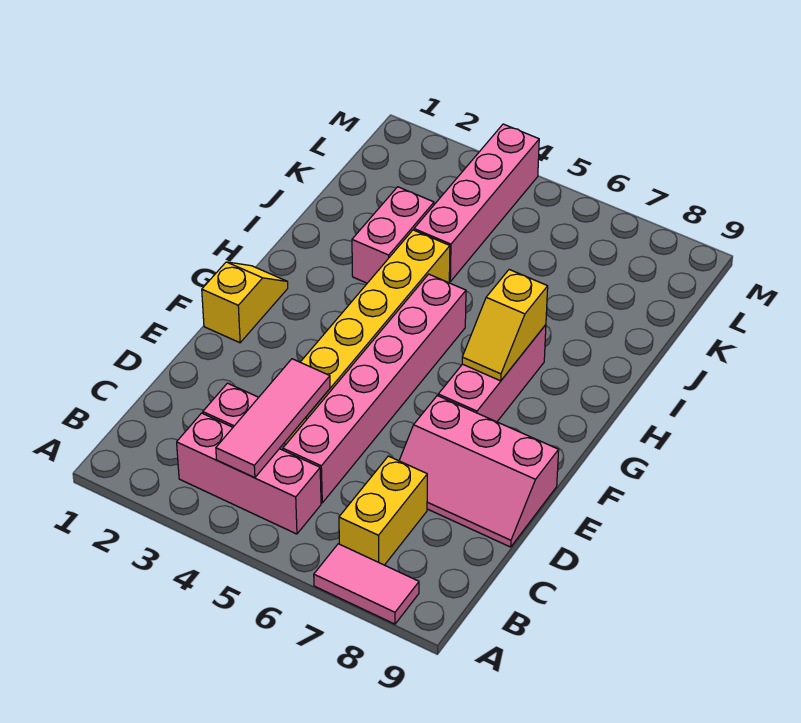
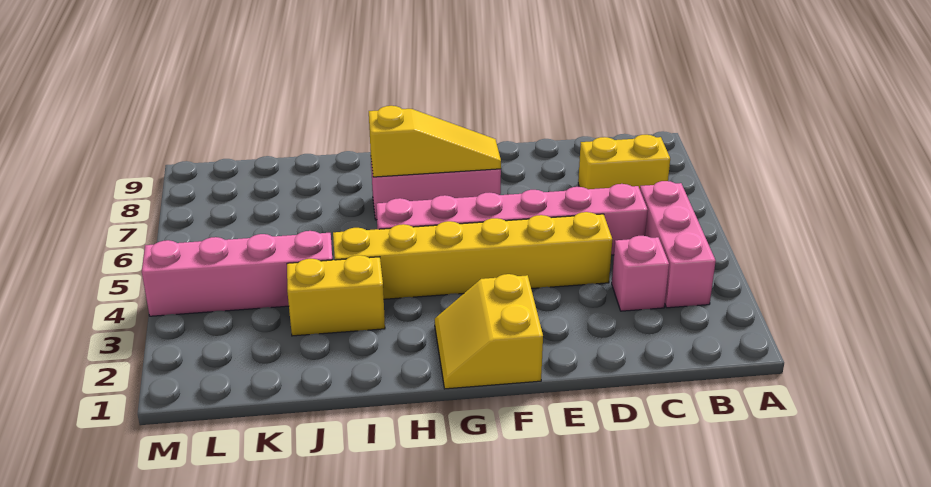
pink tile A7:A8 level 1 -> none
pink tile B4:D4 level 2 -> none
pink slope D7:E9 level 1 top E -> none
yellow slope F1:G1 level 1 top F -> yellow slope F1:G2 level 1 top F
yellow slope G7:H7 level 2 top H -> yellow slope F7:H7 level 2 top H
pink brick I3:J3 level 1 -> yellow brick I3:J3 level 1

